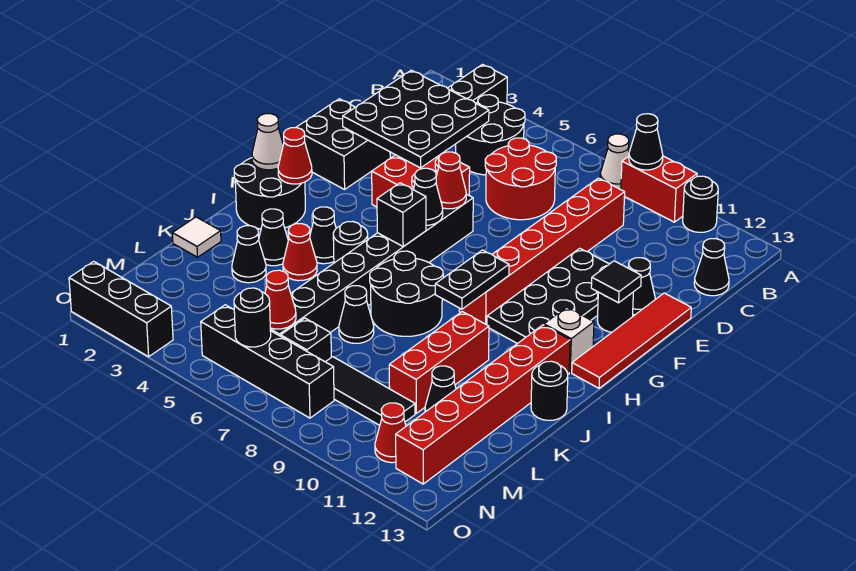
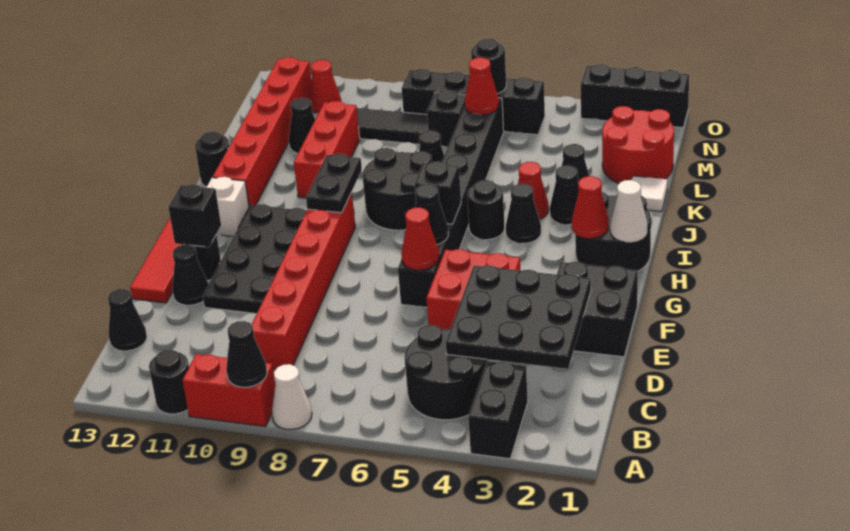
red round brick C6:D7 level 1 -> red round brick L1:M2 level 1
black tile F12 level 2 -> black brick F12 level 2

